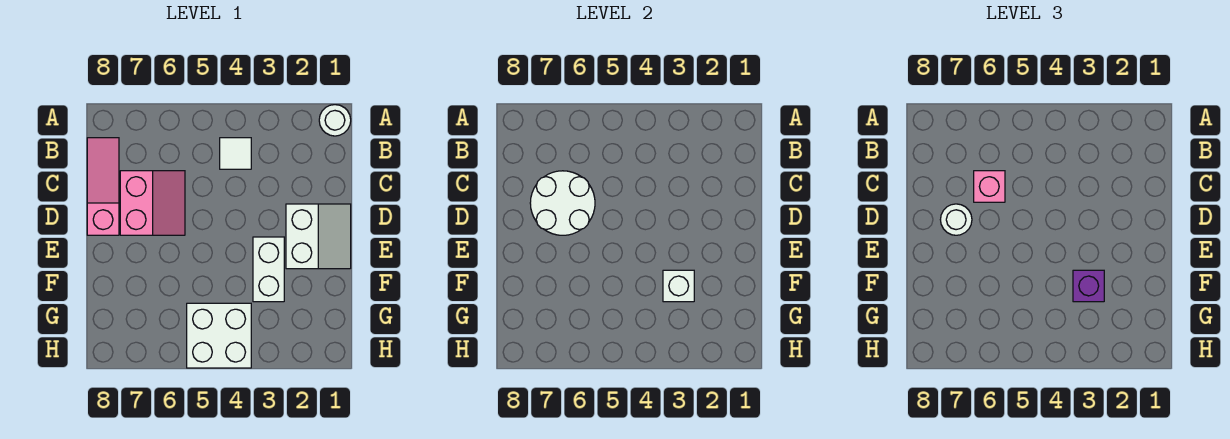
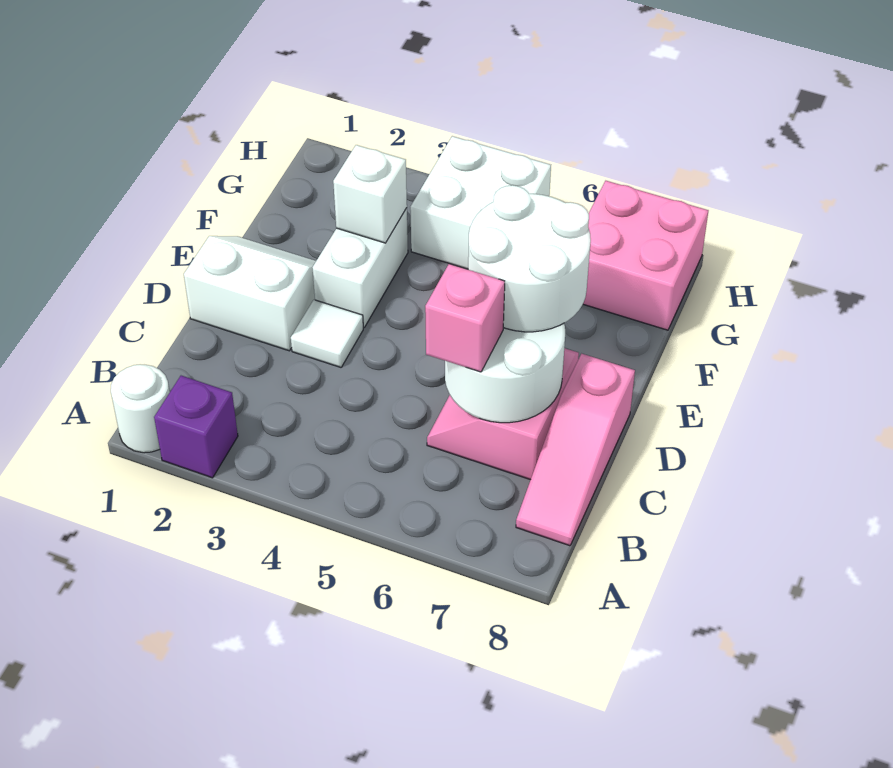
white tile B4 level 1 -> white tile D3 level 1
white slope D1:E2 level 1 top 2 -> white slope D1:E2 level 1 top D
white round brick D7 level 3 -> white round brick D6:E7 level 3
purple brick F3 level 3 -> purple brick A2 level 1
none -> pink brick G7:H8 level 1

